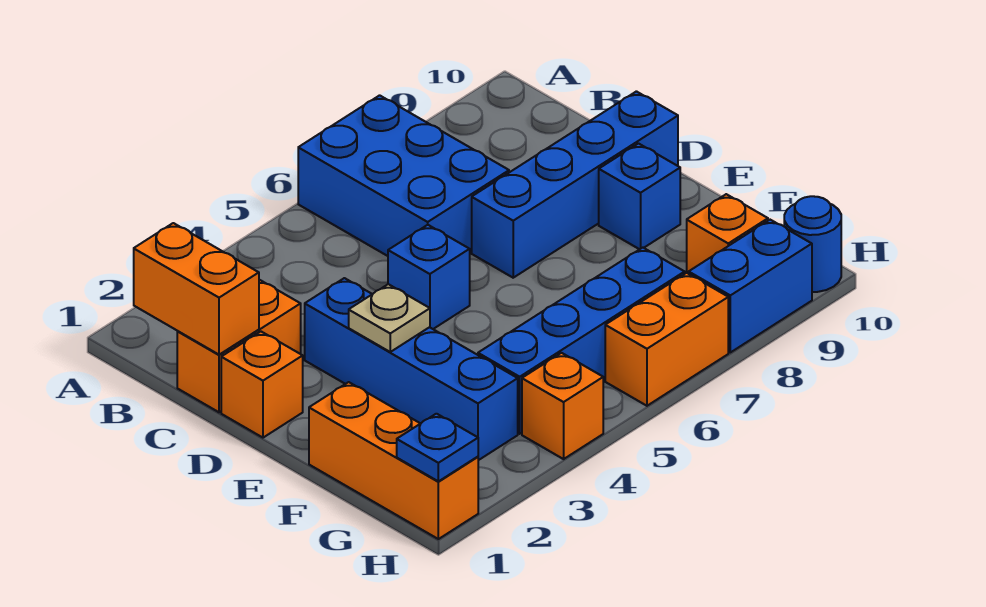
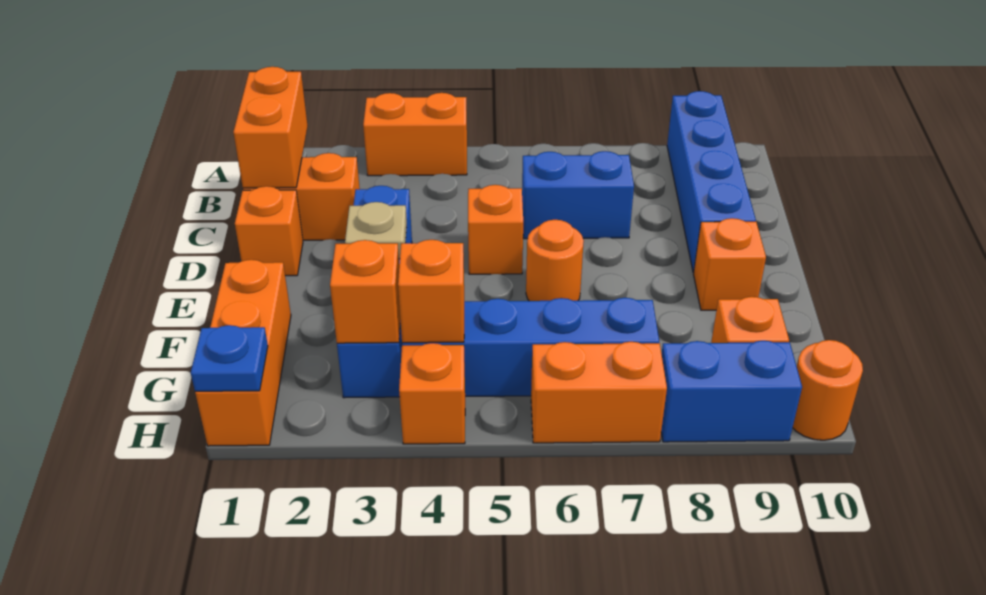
none -> orange brick A3:A4 level 1
blue brick A6:C7 level 1 -> blue brick C6:C7 level 1
blue brick D5 level 1 -> orange brick D5 level 1
blue brick D7:D10 level 1 -> blue brick A9:D9 level 1
none -> orange round brick E6 level 1
blue brick E9 level 1 -> orange brick E9 level 1
none -> orange brick G3 level 2
none -> orange brick G4 level 2
blue round brick H10 level 1 -> orange round brick H10 level 1

